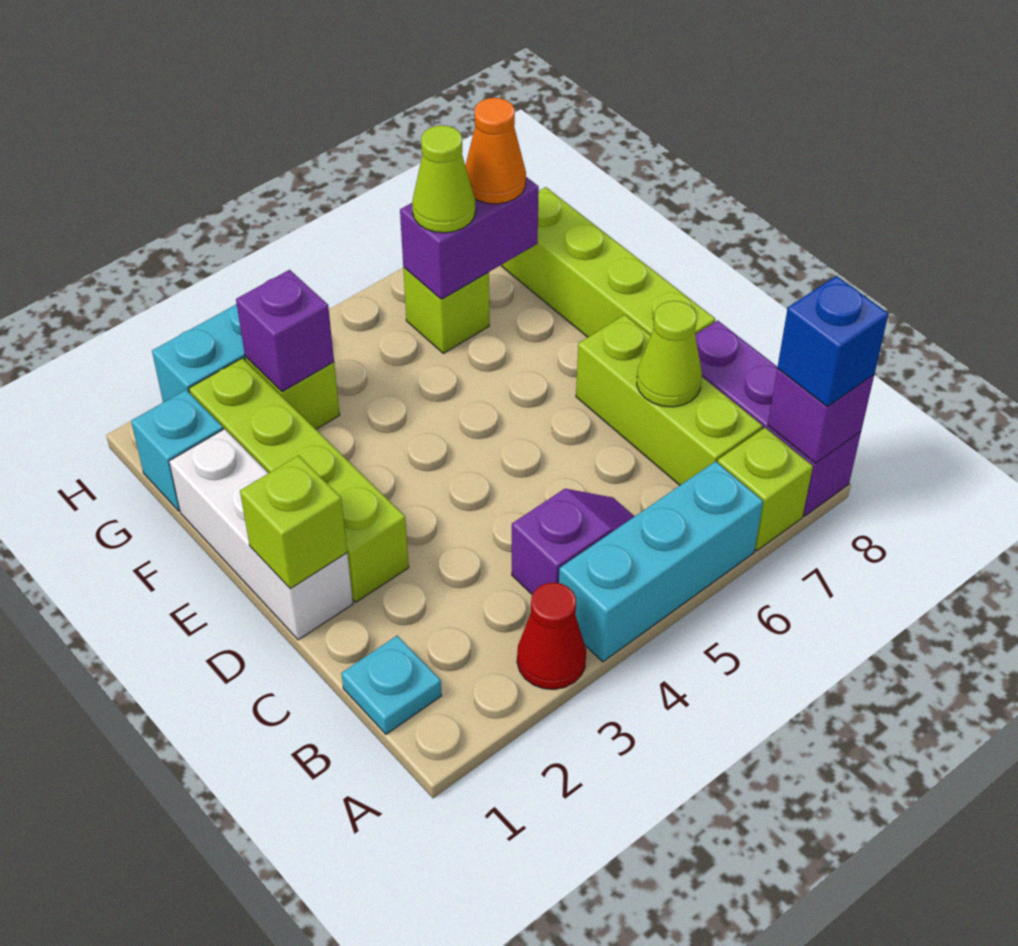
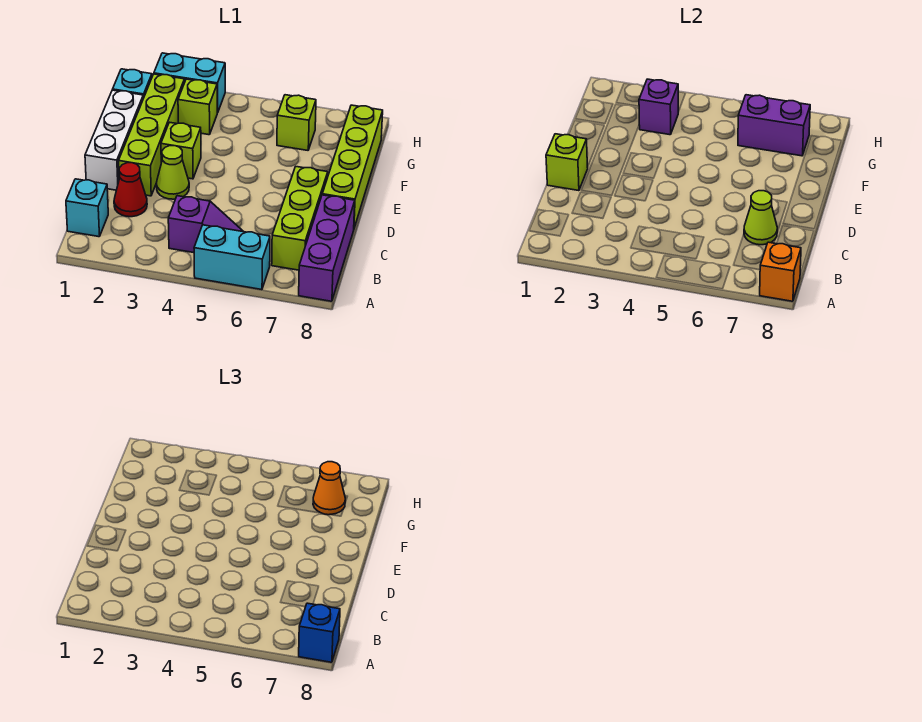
red cone A3 level 1 -> red cone C2 level 1
cyan brick A4:A6 level 1 -> cyan brick A5:A6 level 1
lime brick A7 level 1 -> lime brick E3 level 1
purple brick A8 level 2 -> orange brick A8 level 2
cyan plate B1 level 1 -> cyan brick B1 level 1
lime cone G6 level 3 -> lime cone D3 level 1

